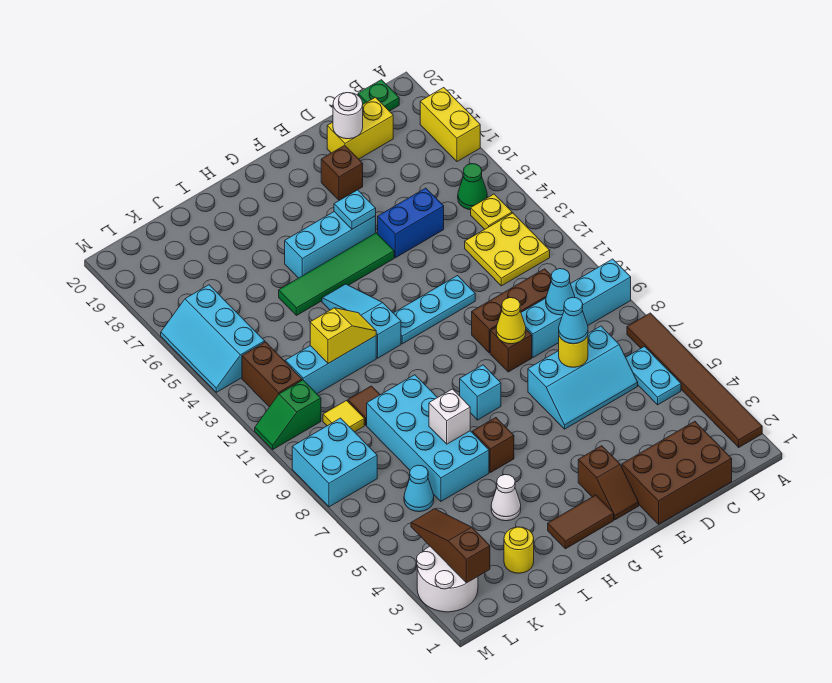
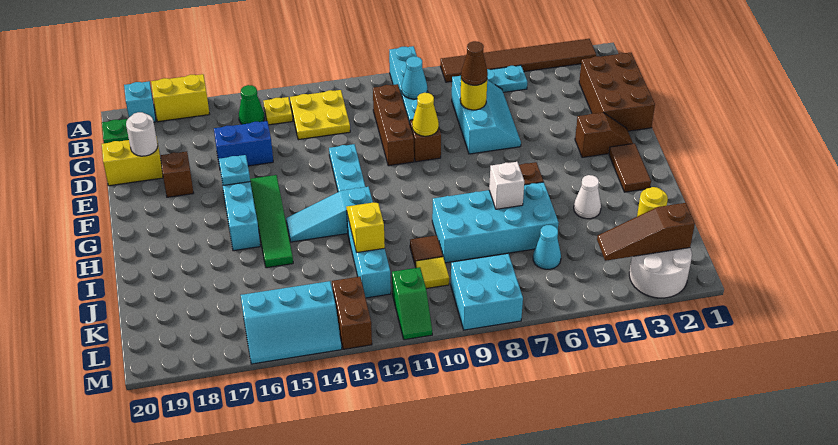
yellow brick C19:D19 level 1 -> yellow brick D19:D20 level 1
cyan cone D7 level 3 -> brown cone D7 level 3
blue brick D15:E15 level 1 -> blue brick D15:D16 level 1
cyan brick G8 level 1 -> cyan brick A19 level 1
brown brick L12:L13 level 1 -> brown brick L13:M13 level 1

